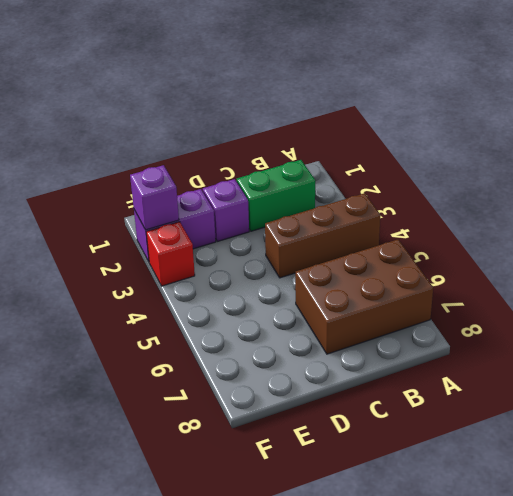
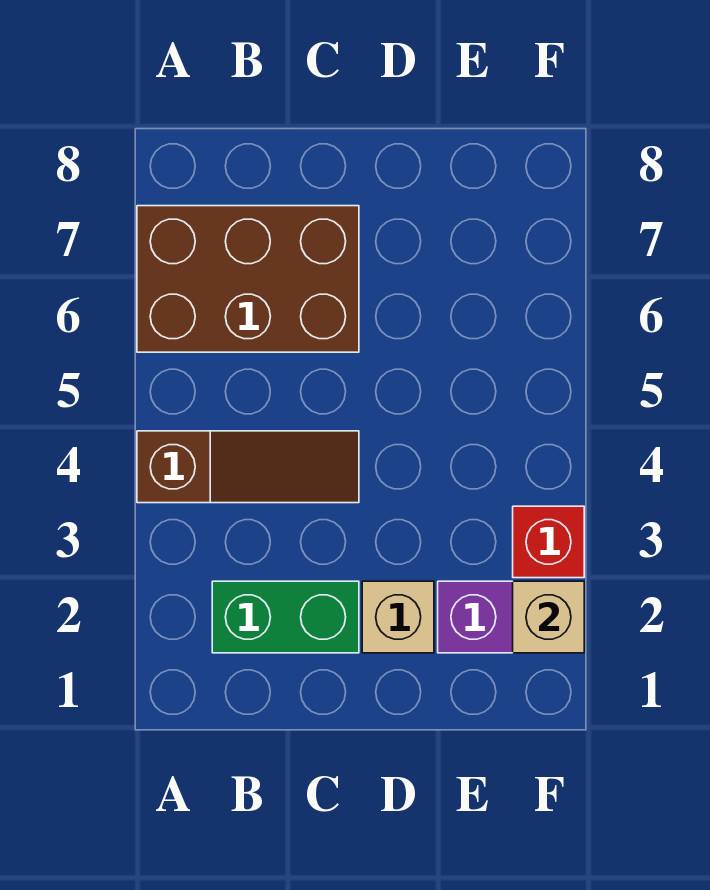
brown brick A4:C4 level 1 -> brown slope A4:C4 level 1 top A
purple brick D2 level 1 -> tan brick D2 level 1
purple brick F2 level 2 -> tan brick F2 level 2

